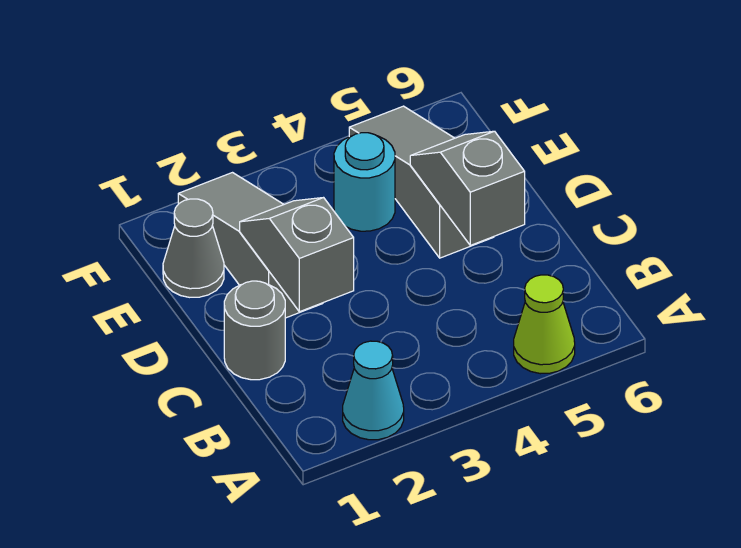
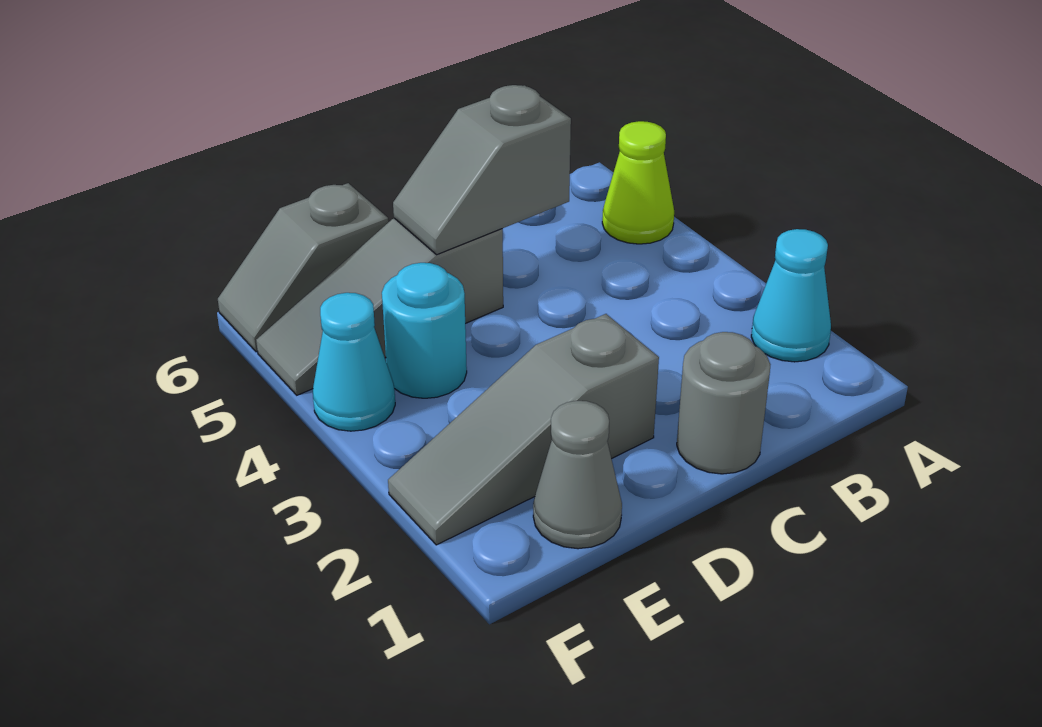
grey slope C2:D2 level 2 top C -> grey slope E6:F6 level 1 top E
none -> cyan cone F4 level 1

